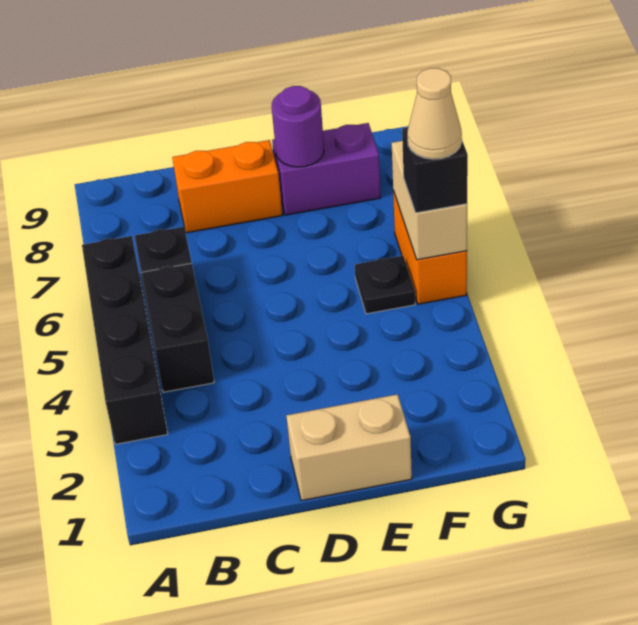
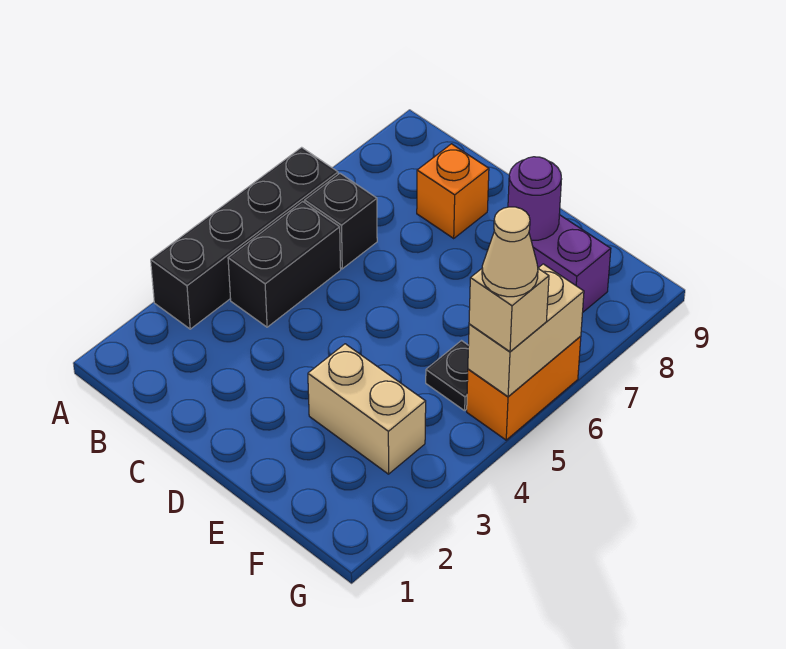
orange brick C8:D8 level 1 -> orange brick C8 level 1
tan brick D1:E1 level 1 -> tan brick E3:F3 level 1
black brick G5 level 3 -> tan brick G5 level 3

